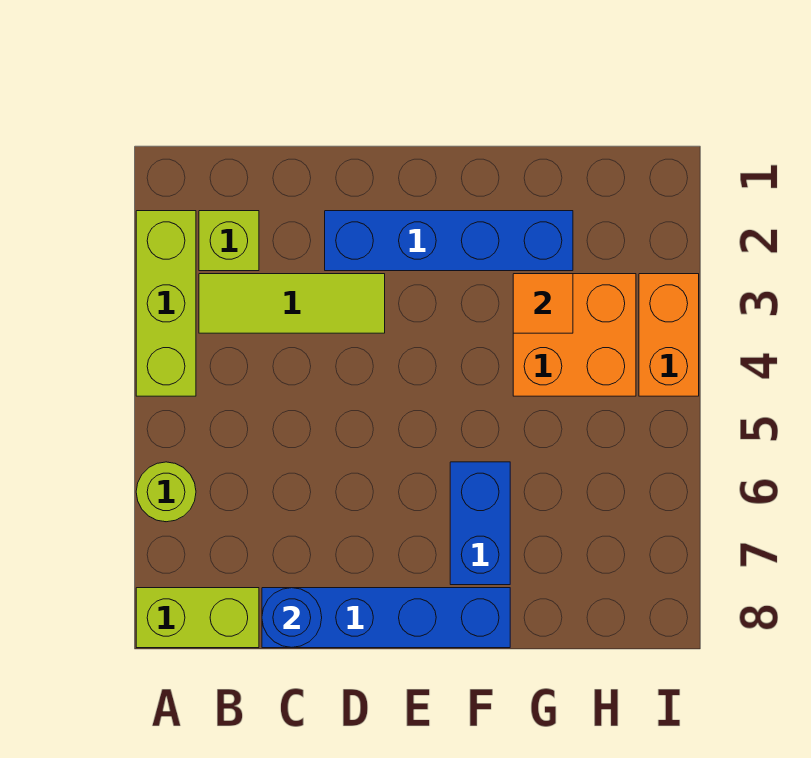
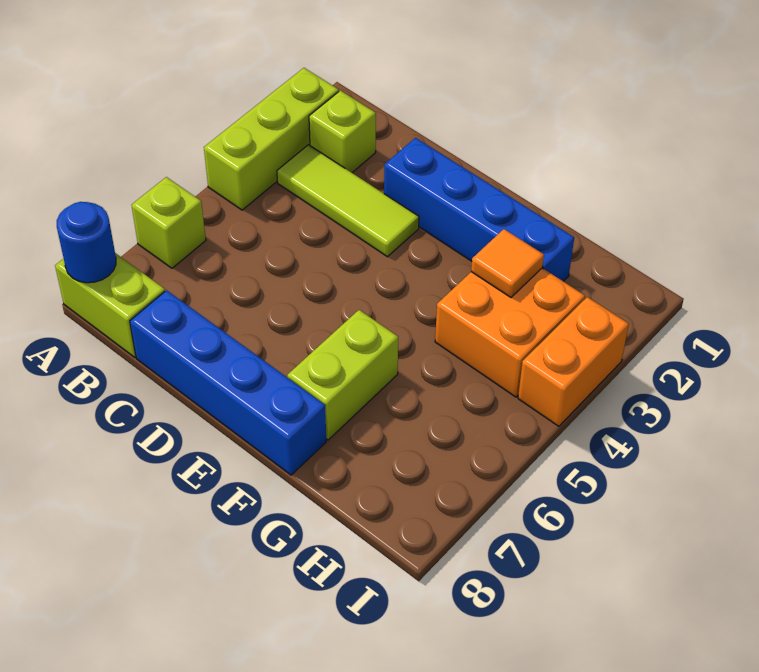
lime round brick A6 level 1 -> lime brick A6 level 1
blue round brick C8 level 2 -> blue round brick A8 level 2
blue brick F6:F7 level 1 -> lime brick F6:F7 level 1

